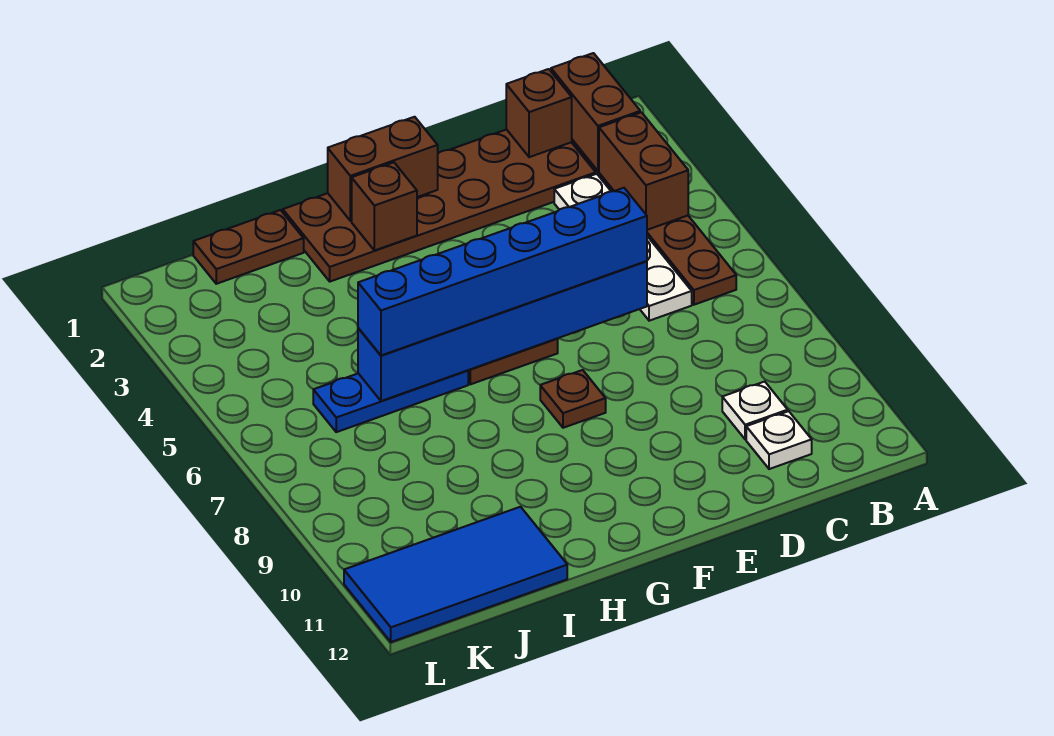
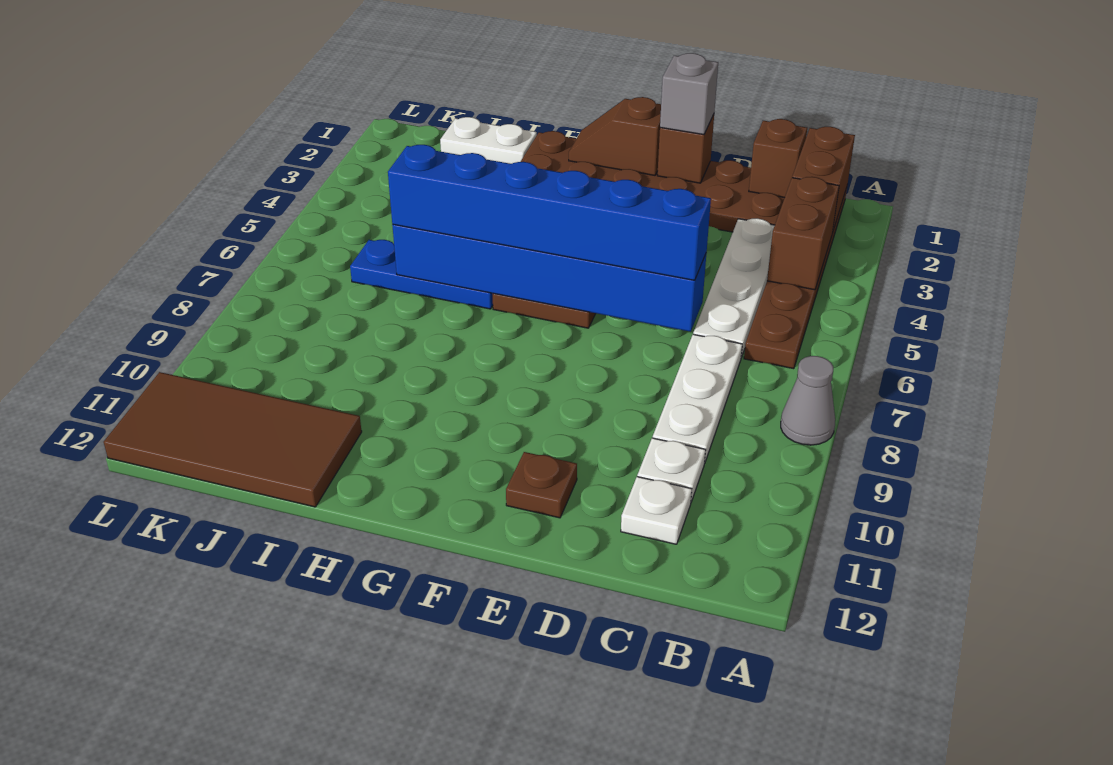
none -> grey cone A8 level 1
none -> white plate C7:C9 level 1
none -> grey brick E1 level 3
brown brick F1:G1 level 2 -> brown slope F1:G1 level 2 top F
brown plate F8 level 1 -> brown plate E11 level 1
brown brick G2 level 2 -> brown brick E1 level 2
brown plate I1:J1 level 1 -> white plate I1:J1 level 1
blue tile I11:L12 level 1 -> brown tile I11:L12 level 1

